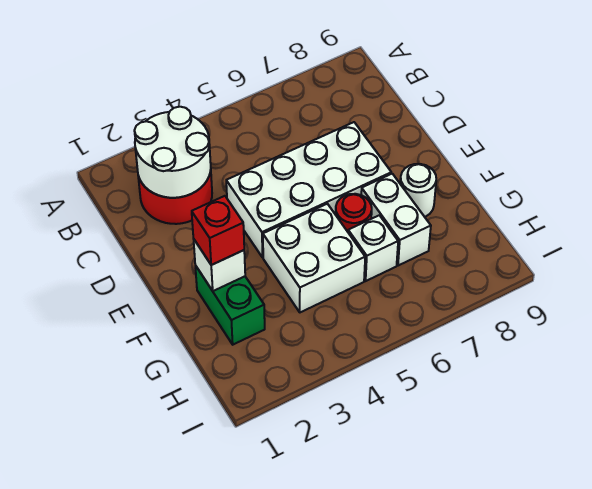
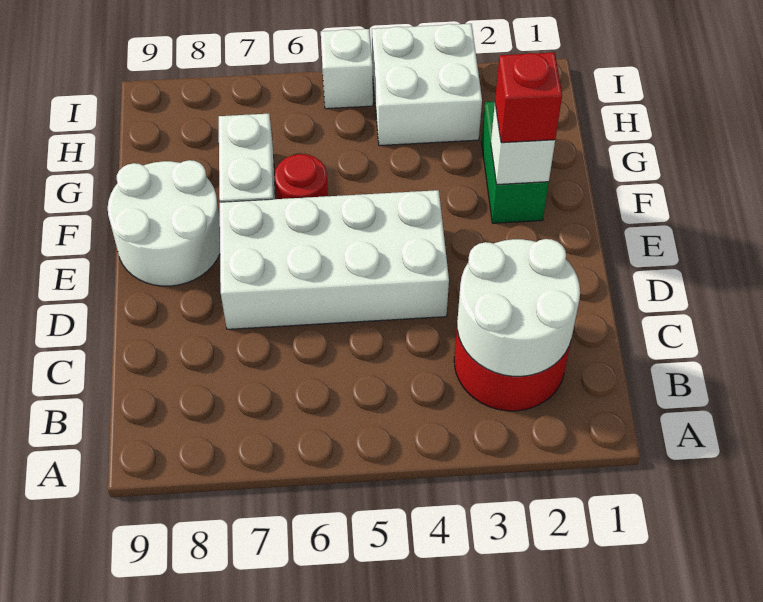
white brick F4:G5 level 1 -> white brick H3:I4 level 1
white round brick F8 level 1 -> white round brick E8:F9 level 1
white brick G6 level 1 -> white brick I5 level 1

